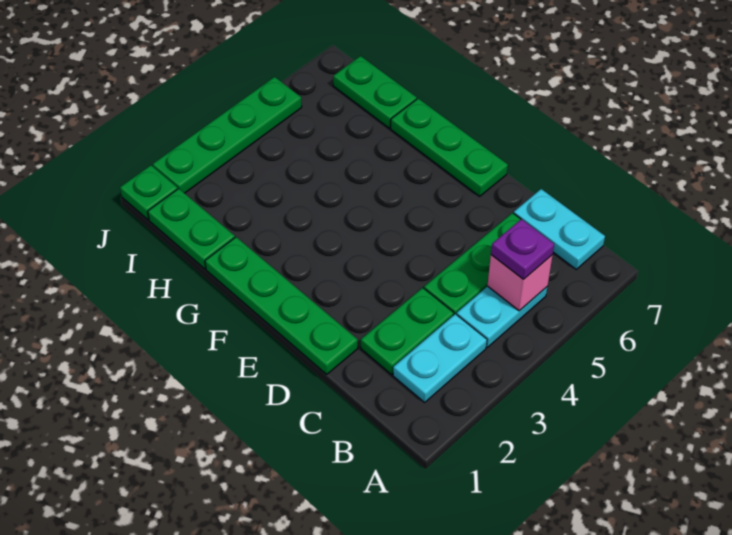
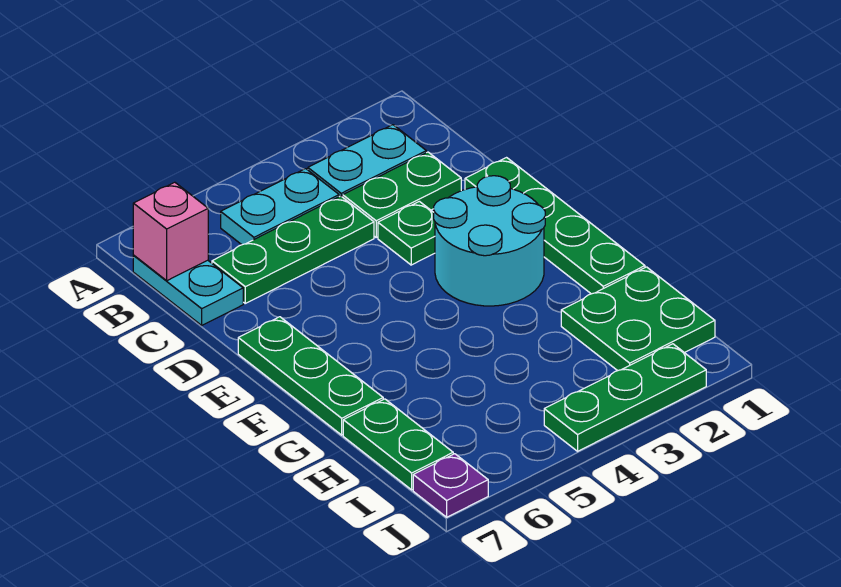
pink brick B5 level 2 -> pink brick B7 level 2
purple plate B5 level 3 -> purple plate J7 level 1
none -> cyan round brick E2:F3 level 1
green plate H1:I1 level 1 -> green plate H1:I2 level 1
green plate J1 level 1 -> green plate D3 level 1
green plate J2:J5 level 1 -> green plate J2:J4 level 1

